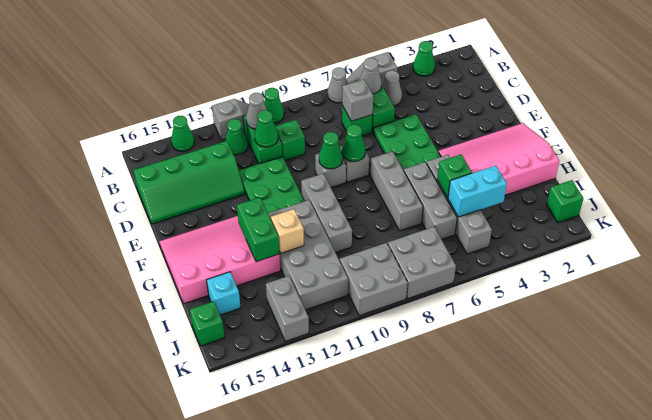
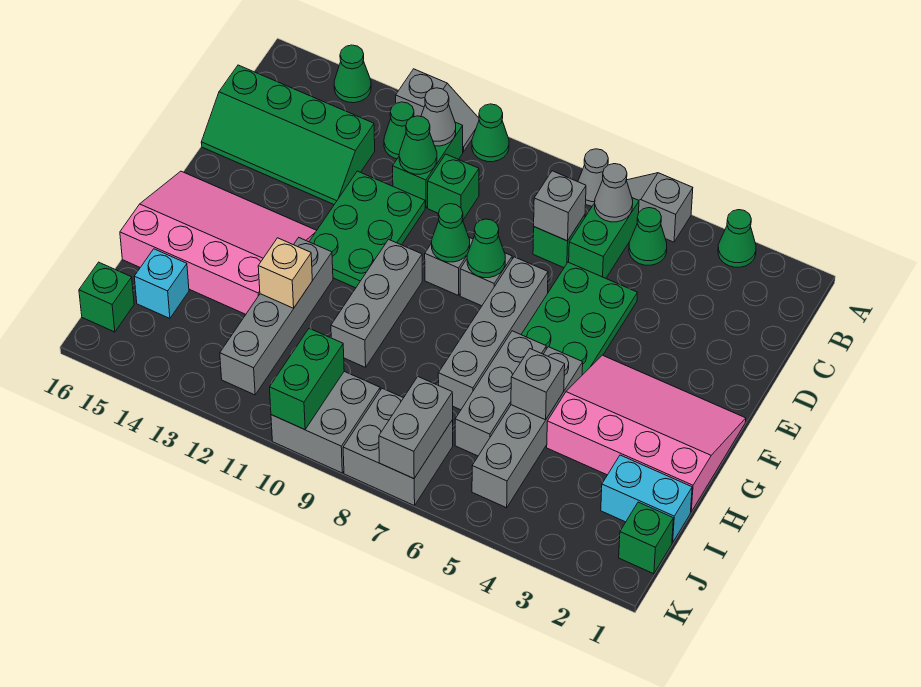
grey cone B5 level 1 -> green cone B5 level 1
grey brick F7:H7 level 1 -> grey brick E7:H7 level 1
grey brick G11:J12 level 1 -> grey brick G12:J12 level 1
green brick G13:H13 level 2 -> green brick J10:K10 level 2
green brick H5 level 2 -> grey brick H5 level 2
cyan brick I4:I5 level 2 -> cyan brick I1:I2 level 1
grey brick J13:K13 level 1 -> grey brick J7:K7 level 2

